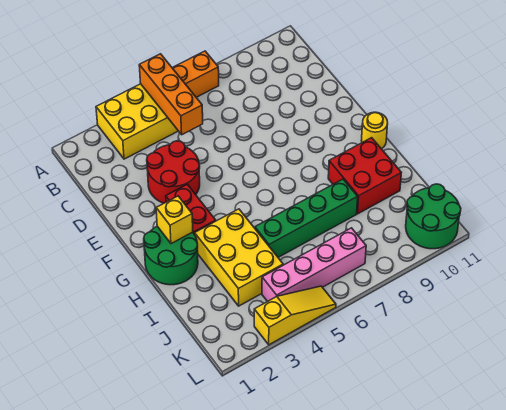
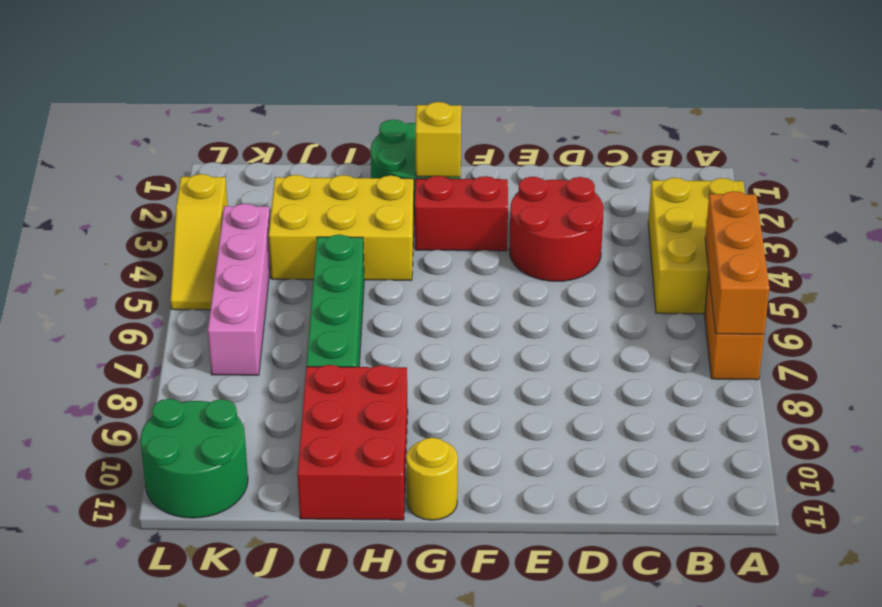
orange brick A5:C5 level 2 -> orange brick A5:A7 level 2
red brick H9:I10 level 1 -> red brick H9:I11 level 1

